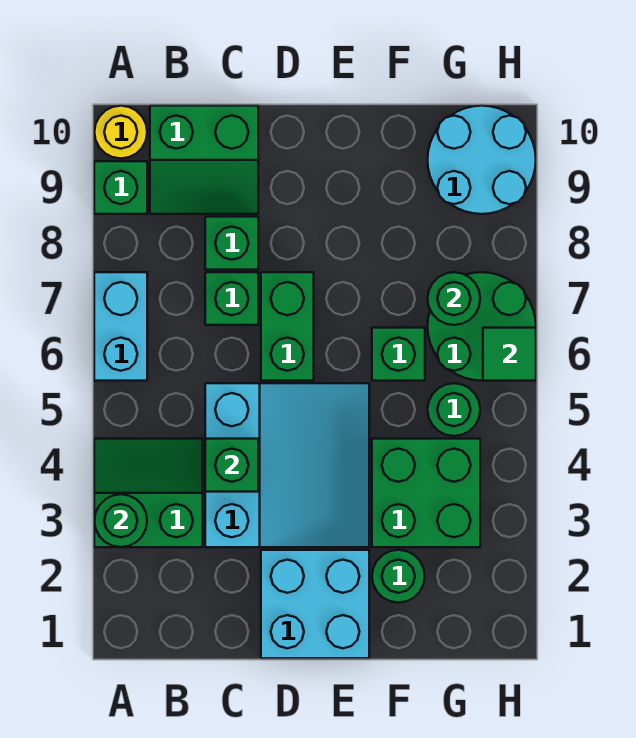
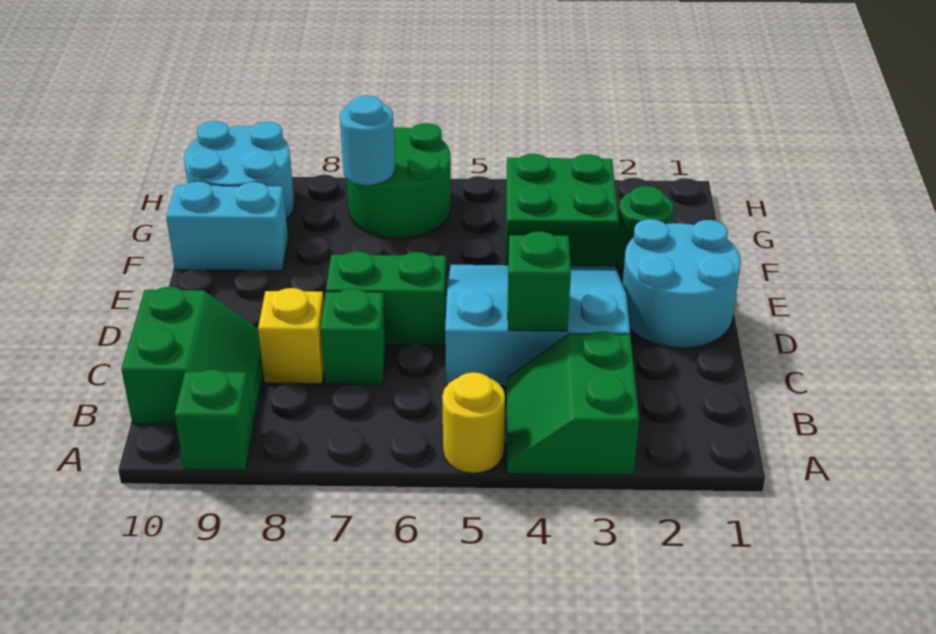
green round brick A3 level 2 -> none
cyan brick A6:A7 level 1 -> cyan brick F9:F10 level 1
yellow round brick A10 level 1 -> yellow round brick A5 level 1
green brick C8 level 1 -> yellow brick C8 level 1
cyan brick D1:E2 level 1 -> cyan round brick D1:E2 level 1
green brick F6 level 1 -> none
green round brick G5 level 1 -> none
green round brick G7 level 2 -> cyan round brick G7 level 2
green tile H6 level 2 -> none

